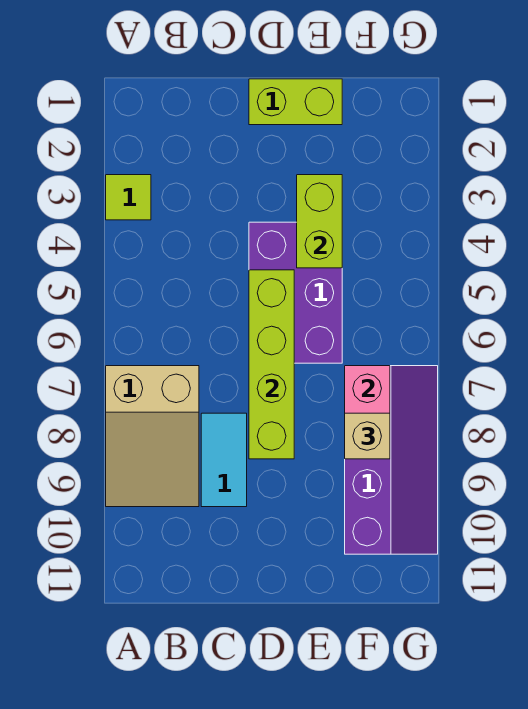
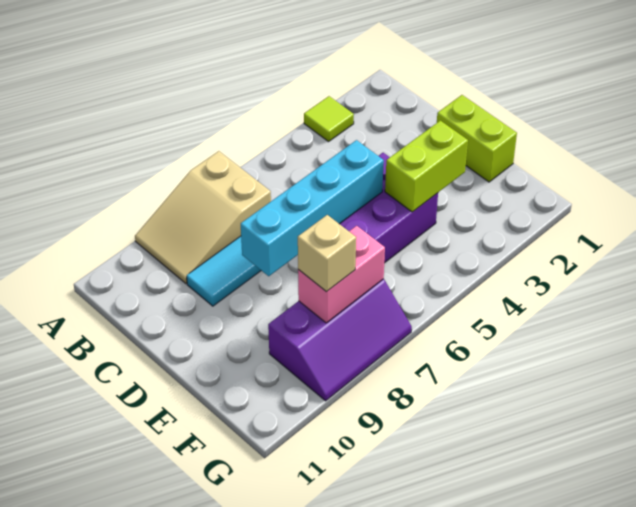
lime brick D5:D8 level 2 -> cyan brick D5:D8 level 2
purple slope F7:G10 level 1 top F -> purple slope F7:G9 level 1 top F

